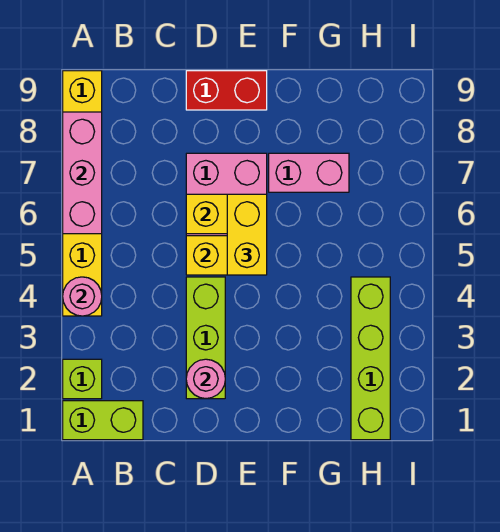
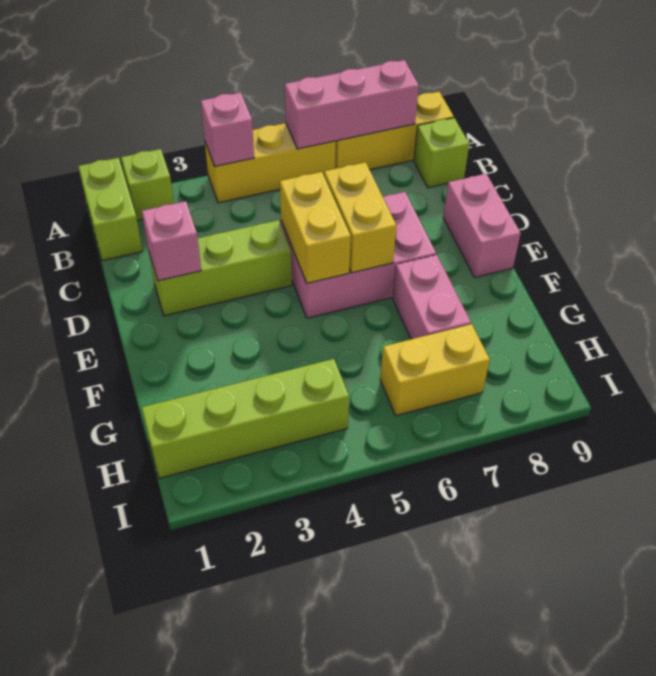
pink round brick A4 level 2 -> pink brick A4 level 2
none -> lime brick B9 level 1
pink round brick D2 level 2 -> pink brick D2 level 2
red brick D9:E9 level 1 -> pink brick D9:E9 level 1
yellow brick E5:E6 level 3 -> yellow brick H6:H7 level 1

